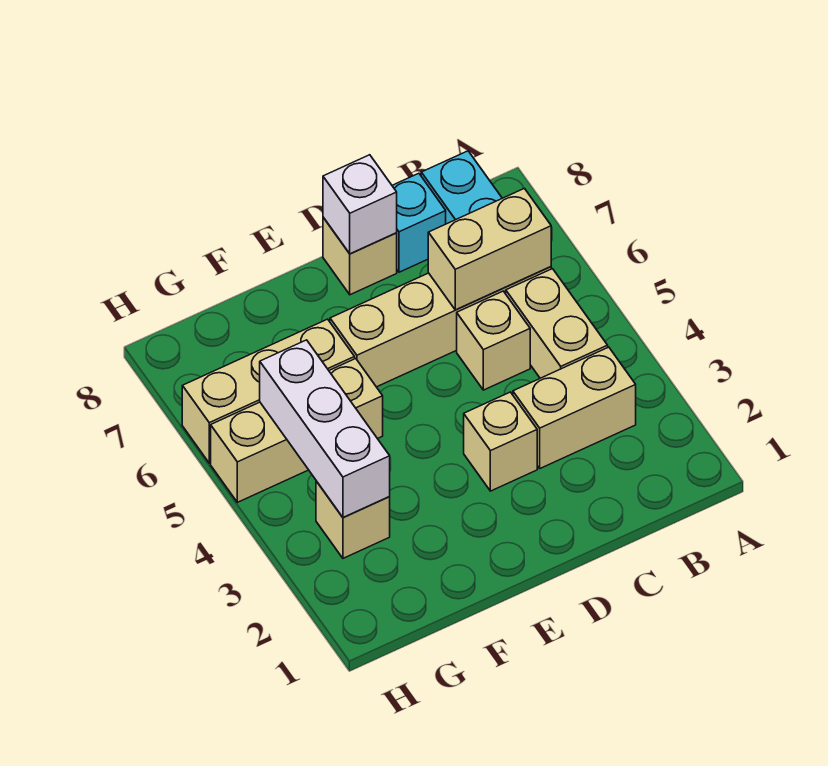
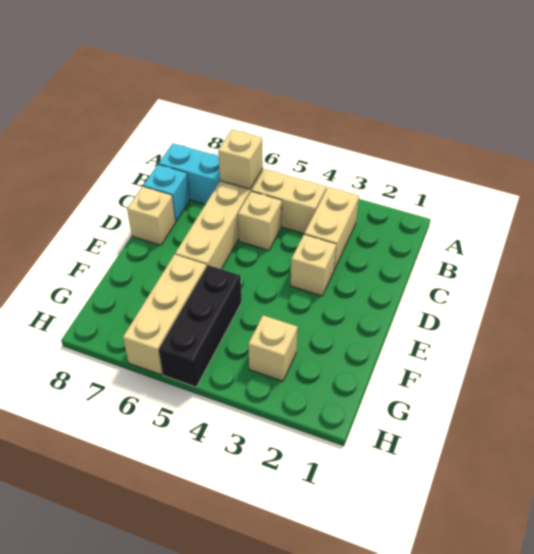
tan brick B6:C6 level 2 -> tan brick B6 level 2
white brick D8 level 2 -> none
tan brick F5:H5 level 1 -> black brick F5:H5 level 1
white brick G3:G5 level 2 -> none

